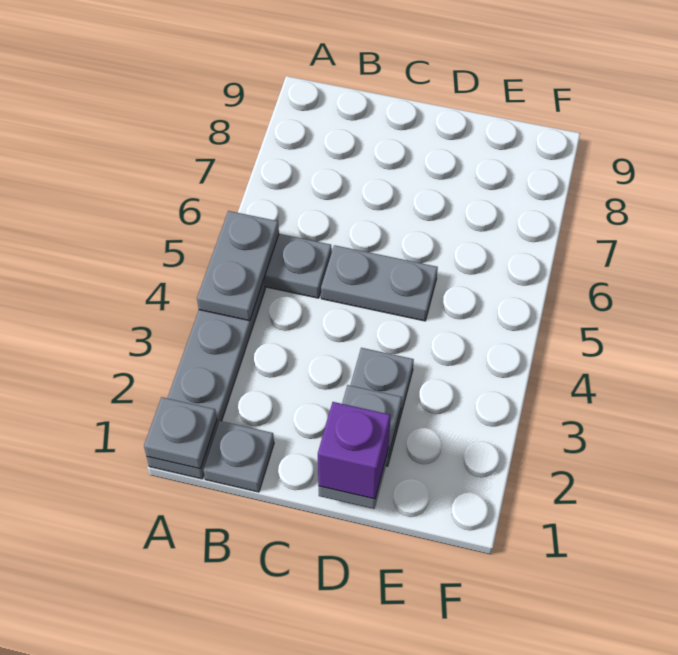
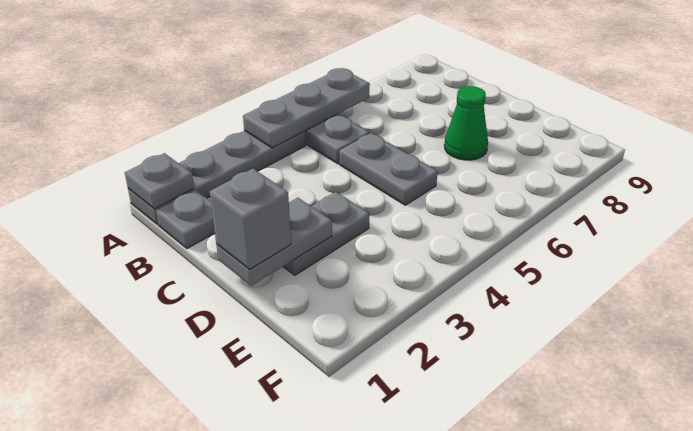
grey plate A4:A5 level 2 -> grey plate A4:A6 level 2
purple brick D1 level 3 -> grey brick D1 level 3
none -> green cone D7 level 1

